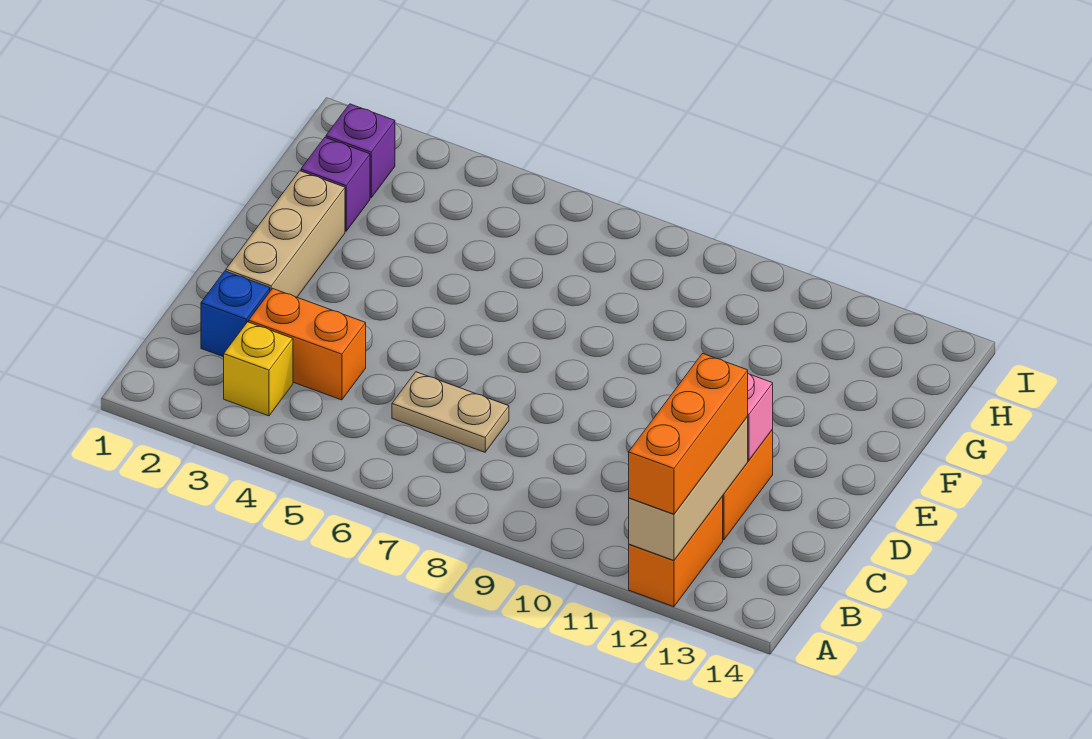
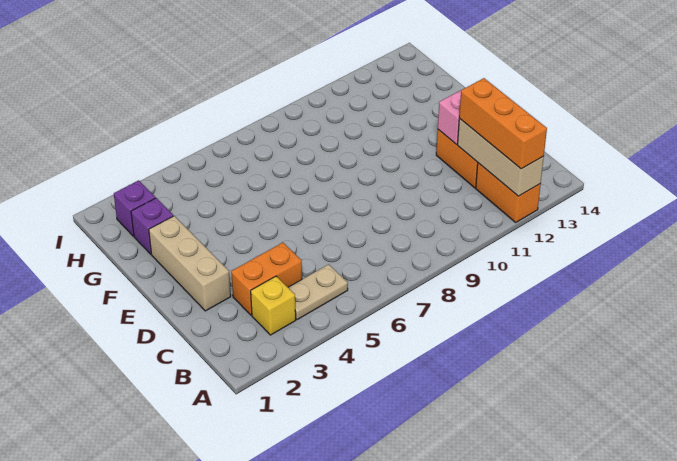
blue brick C2 level 1 -> none
tan plate C6:C7 level 1 -> tan plate B4:B5 level 1

